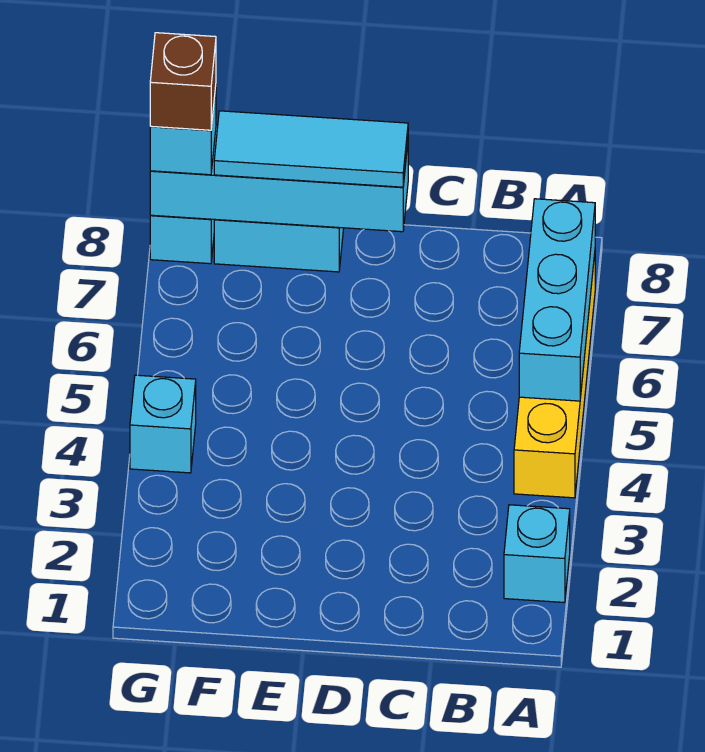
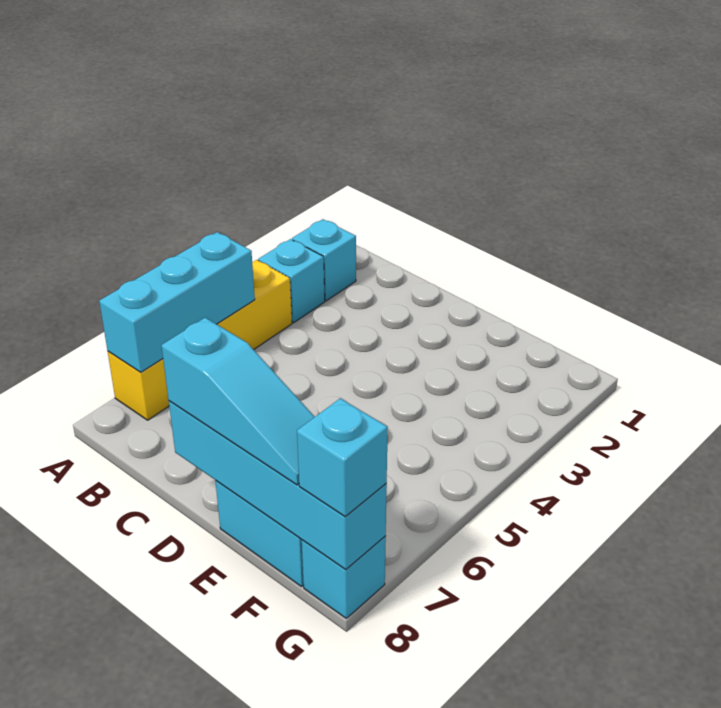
cyan tile D8:F8 level 3 -> cyan slope D8:F8 level 3 top D
cyan brick G4 level 1 -> cyan brick A3 level 1
brown brick G8 level 4 -> none

